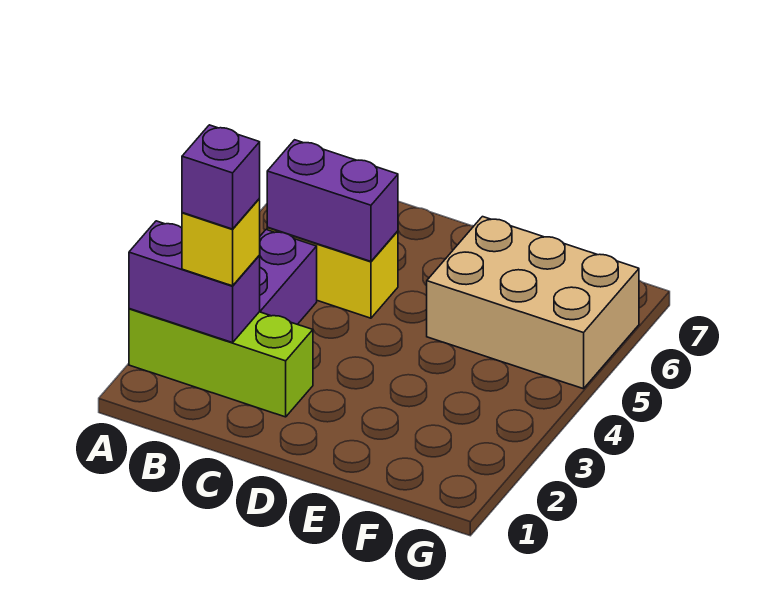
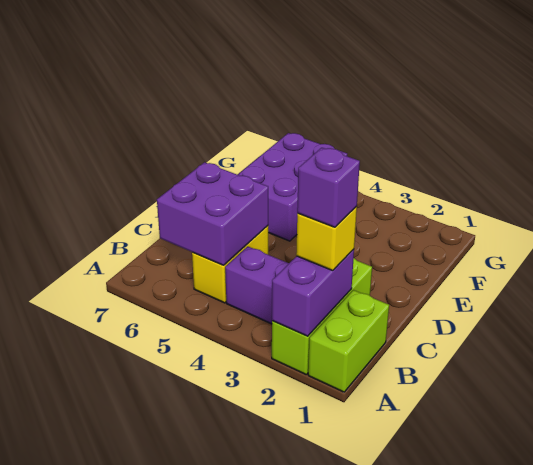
none -> lime brick A1:B1 level 1
purple brick B5:C5 level 2 -> purple brick B5:C6 level 2
tan brick E5:G6 level 1 -> purple brick E5:G6 level 1

